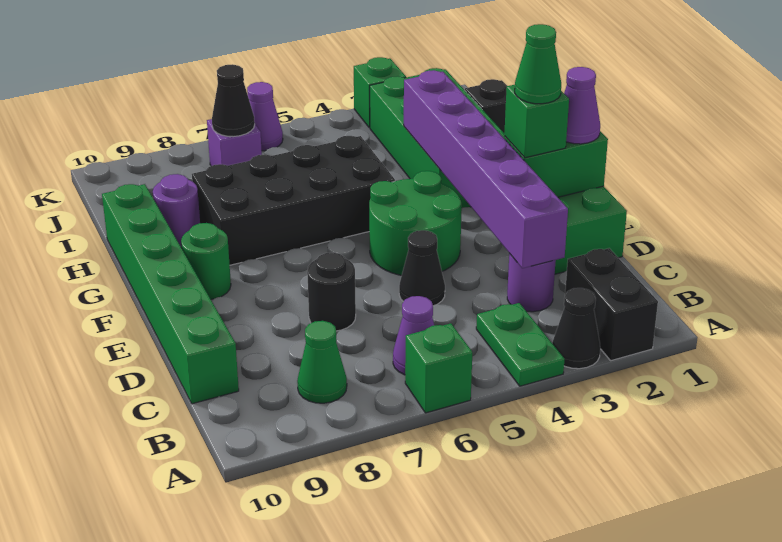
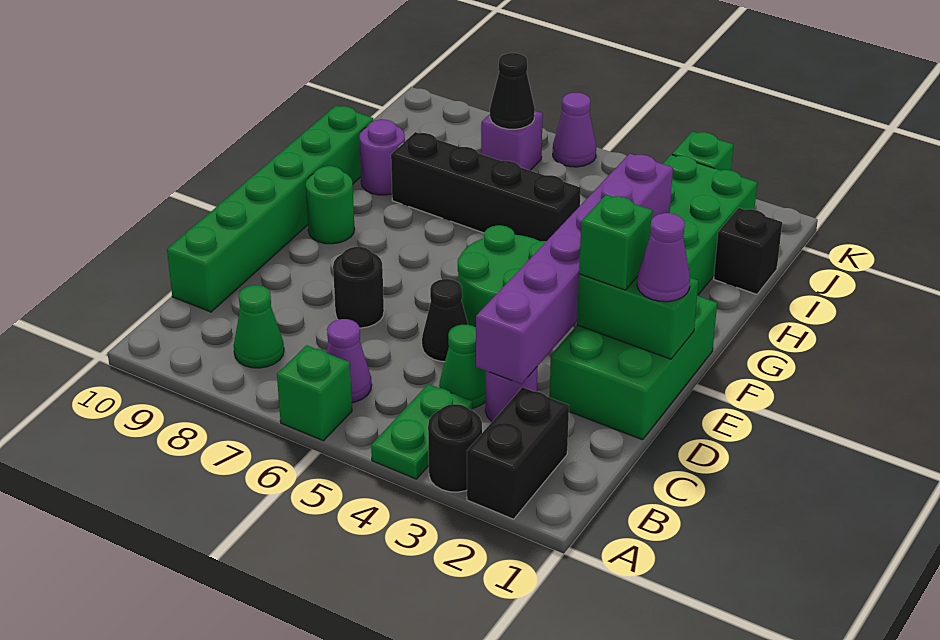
black cone A3 level 1 -> black round brick A3 level 1
green cone E2 level 4 -> green cone C4 level 1
black brick G5:H8 level 1 -> black brick H5:H8 level 1

